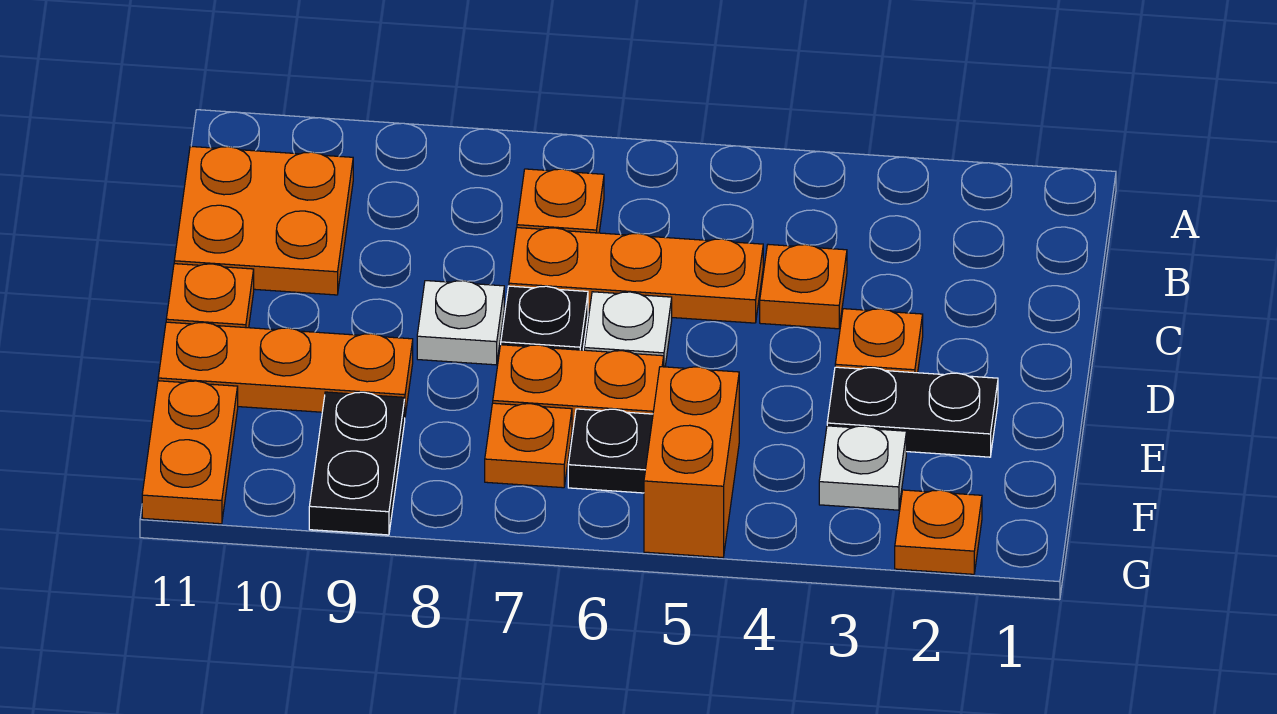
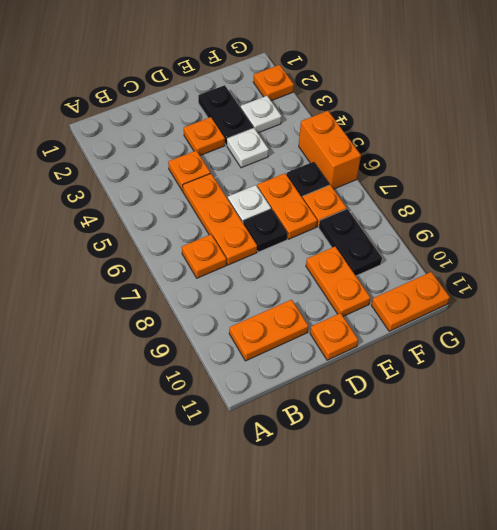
orange plate B10:C11 level 1 -> orange plate B10:C10 level 1
white plate D8 level 1 -> white plate E4 level 1
orange plate E9:E11 level 1 -> orange plate E9:E10 level 1
orange brick F5:G5 level 1 -> orange brick G5:G6 level 1
black plate F9:G9 level 1 -> black plate F8:F9 level 1

